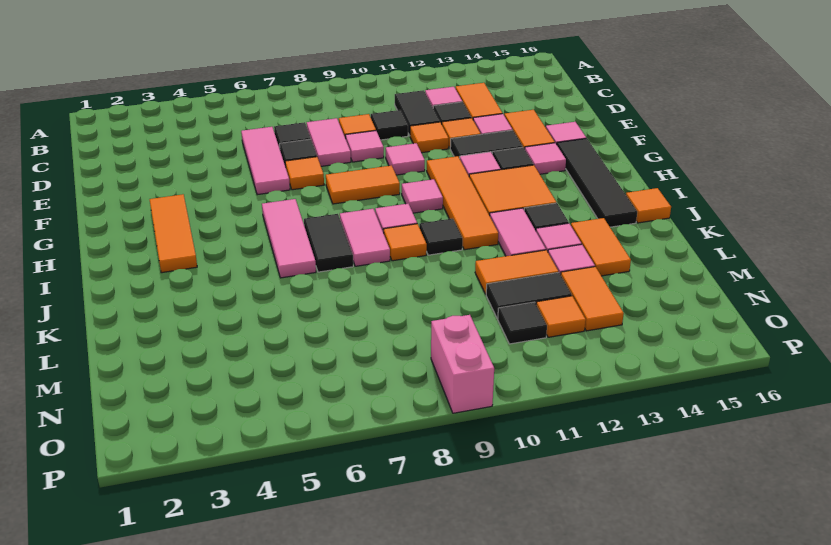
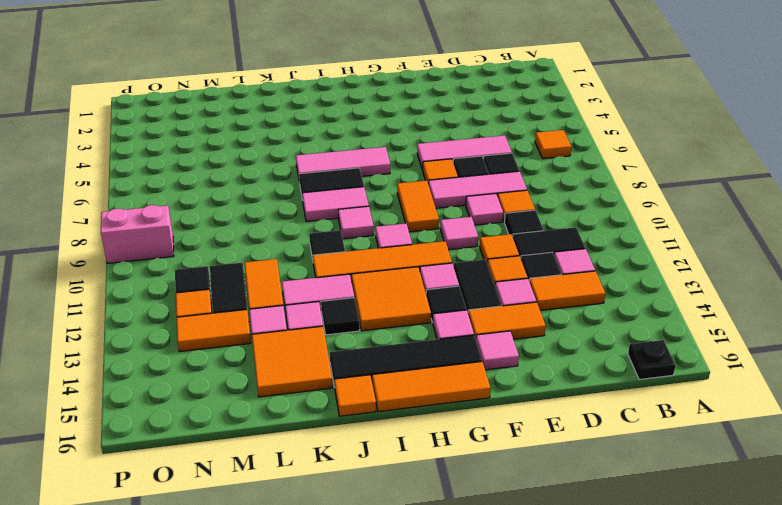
none -> black plate B16 level 1
pink tile D8:E8 level 1 -> pink tile D8:F8 level 1
orange tile G3:I3 level 1 -> orange tile G16:I16 level 1
orange tile J9 level 1 -> orange tile B6 level 1
orange tile K14:L14 level 1 -> orange tile K14:L15 level 1

